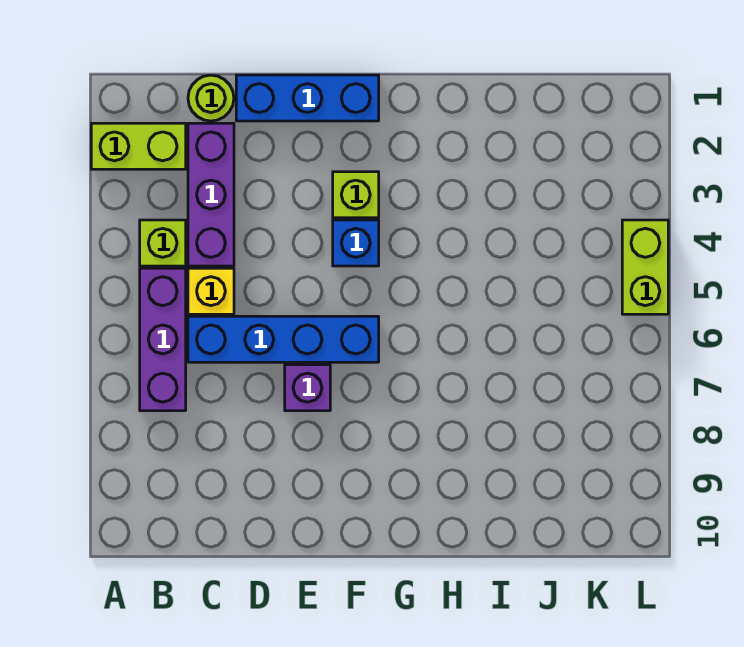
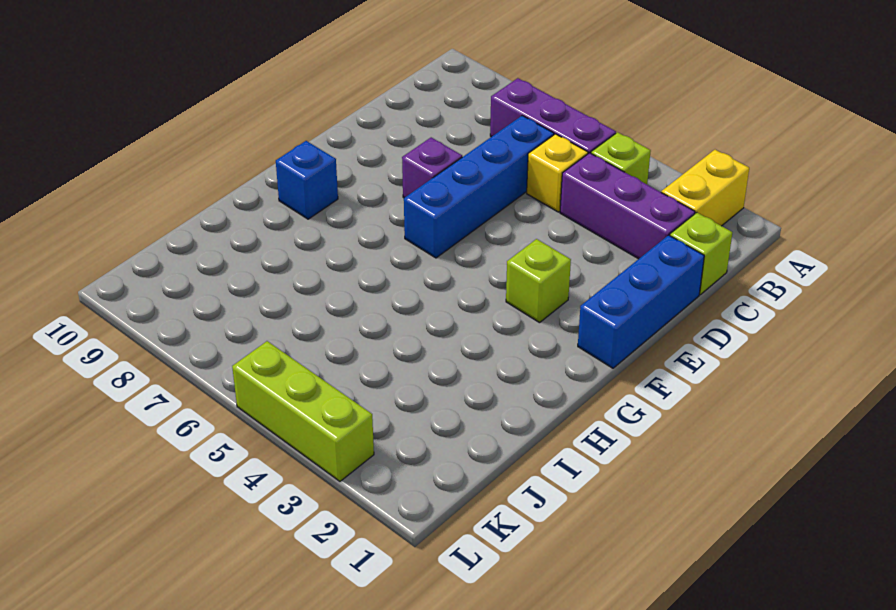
lime brick A2:B2 level 1 -> yellow brick A2:B2 level 1
lime round brick C1 level 1 -> lime brick C1 level 1
blue brick F4 level 1 -> blue brick G9 level 1
lime brick L4:L5 level 1 -> lime brick L3:L5 level 1

